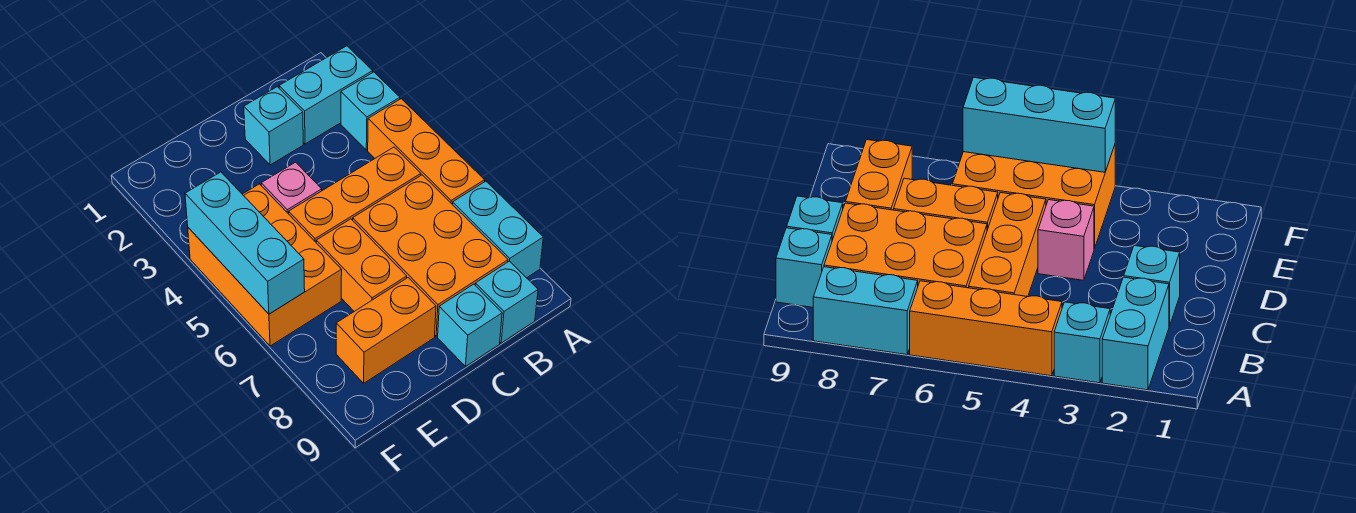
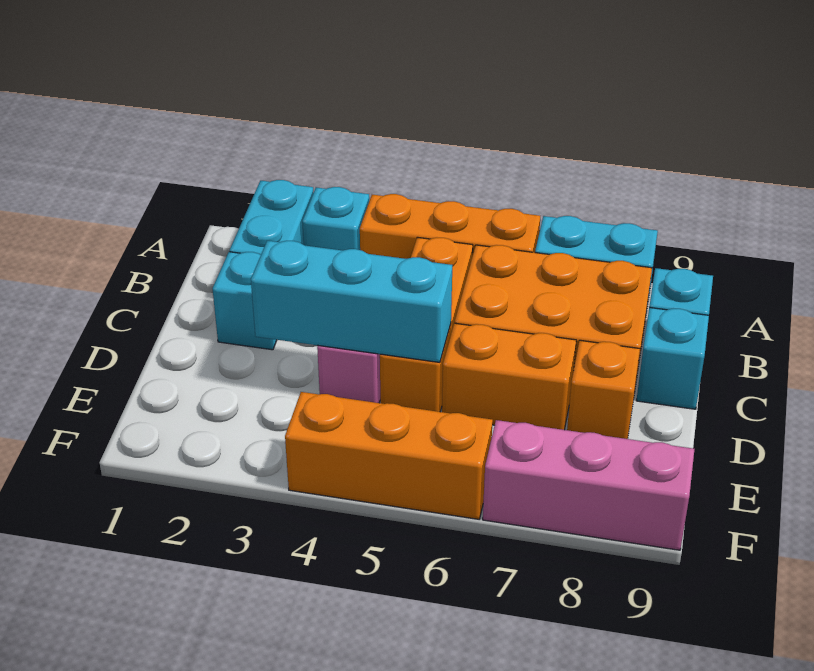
orange brick D8:E8 level 1 -> orange brick D8 level 1
orange brick E4:F6 level 1 -> orange brick F4:F6 level 1
cyan brick F4:F6 level 2 -> cyan brick D3:D5 level 2
none -> pink brick F7:F9 level 1

